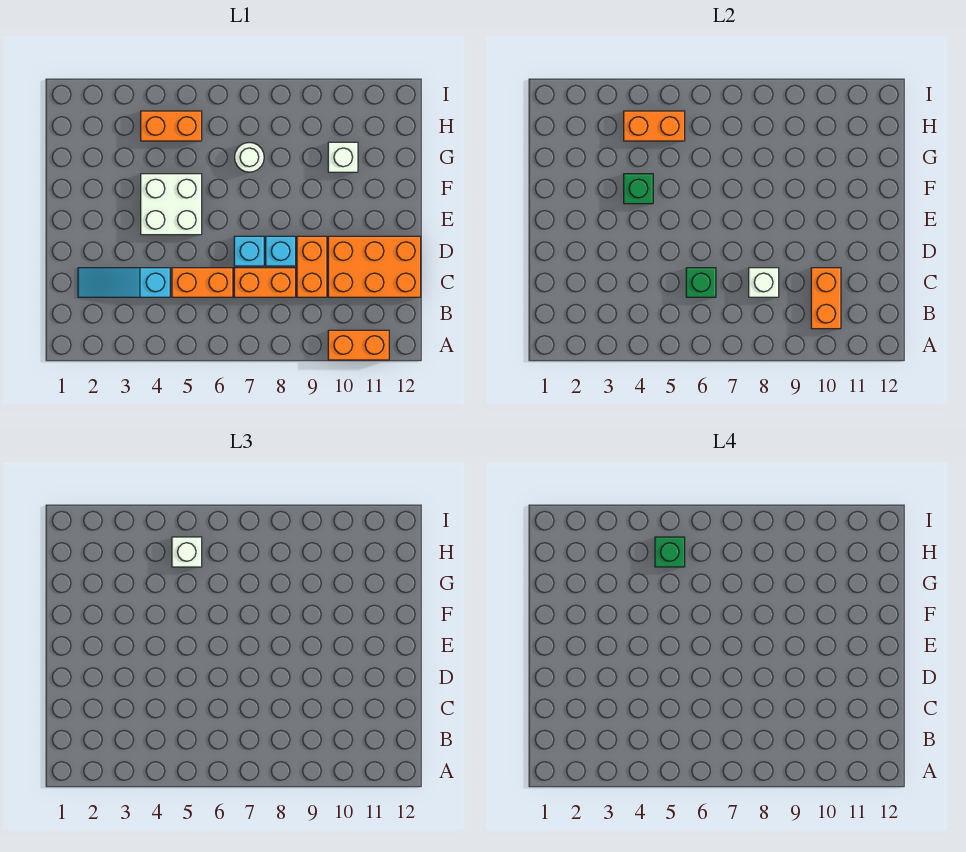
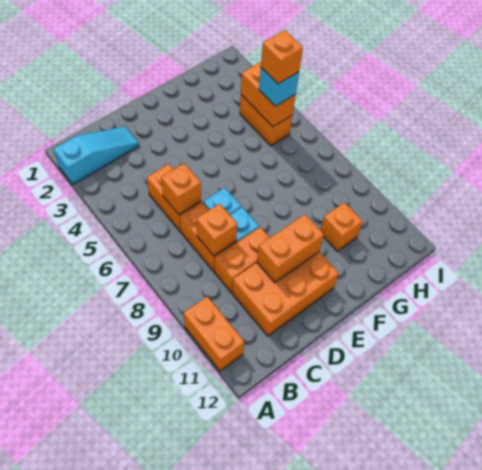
orange brick B10:C10 level 2 -> orange brick D10:E10 level 2
cyan slope C2:C4 level 1 top 4 -> cyan slope A2:C2 level 1 top A
green brick C6 level 2 -> orange brick C6 level 2
white brick C8 level 2 -> orange brick C8 level 2
orange brick C10:D12 level 1 -> orange brick C10:E11 level 1
white brick E4:F5 level 1 -> none
green brick F4 level 2 -> none
white round brick G7 level 1 -> none
white brick G10 level 1 -> orange brick G10 level 1
white brick H5 level 3 -> cyan brick H5 level 3
green brick H5 level 4 -> orange brick H5 level 4

